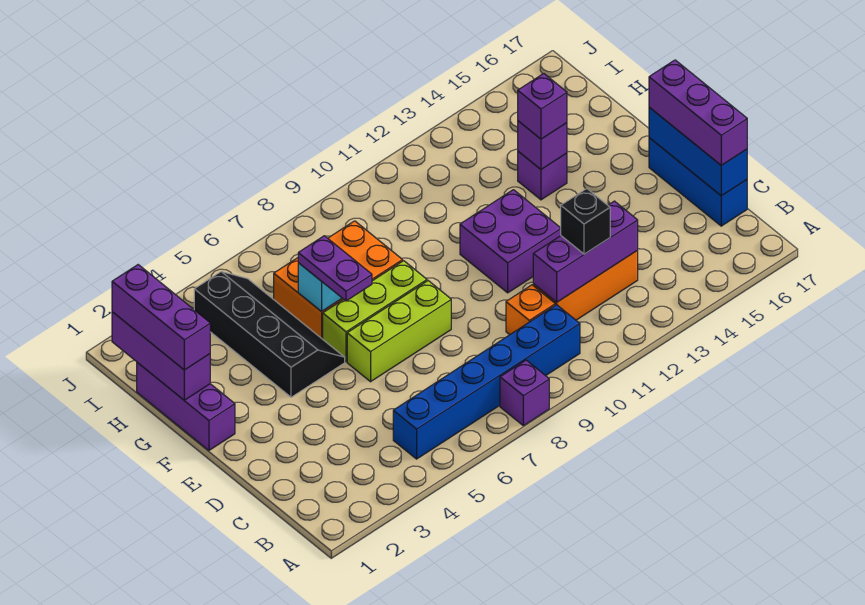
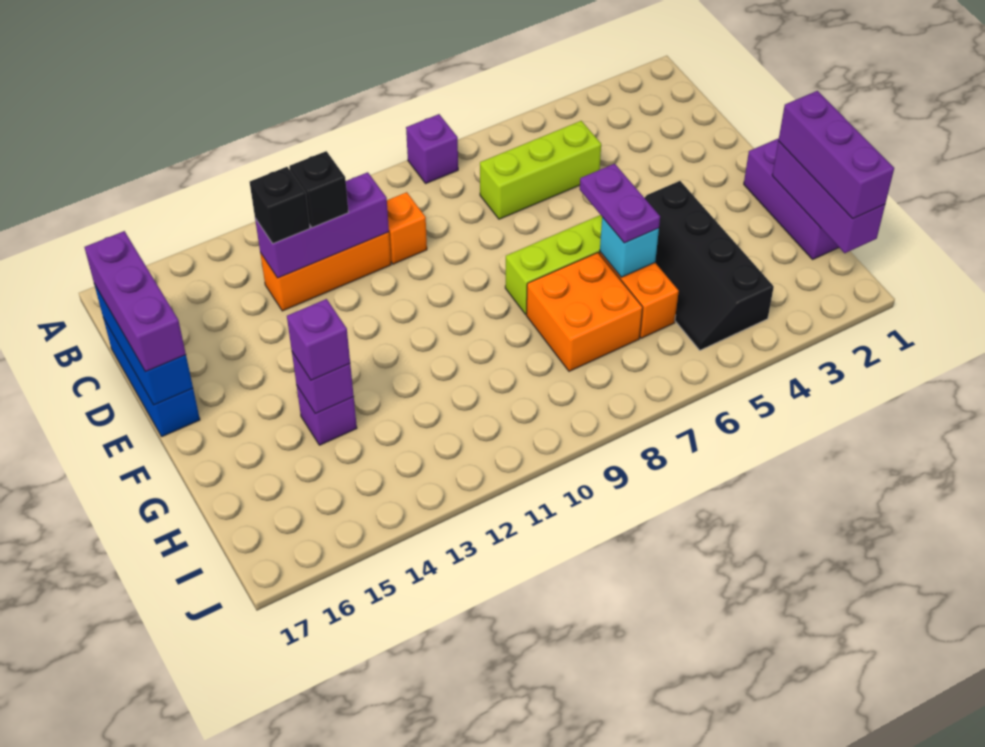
blue brick B5:B10 level 1 -> none
none -> black brick C13 level 3
lime brick E6:E8 level 1 -> lime brick C5:C7 level 1
purple brick E11:F12 level 1 -> none

